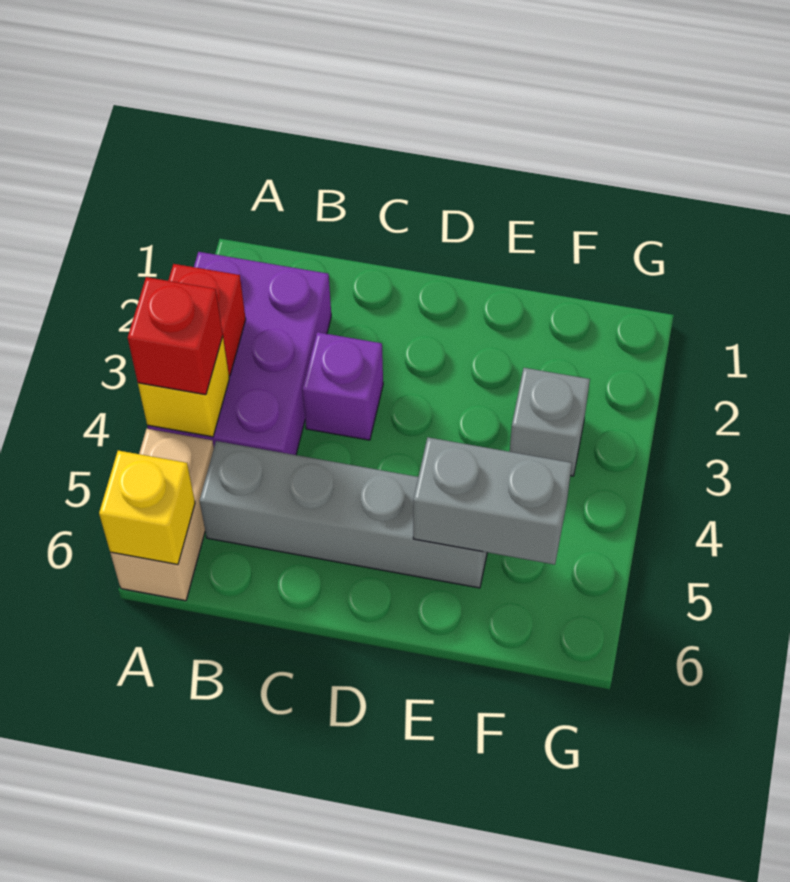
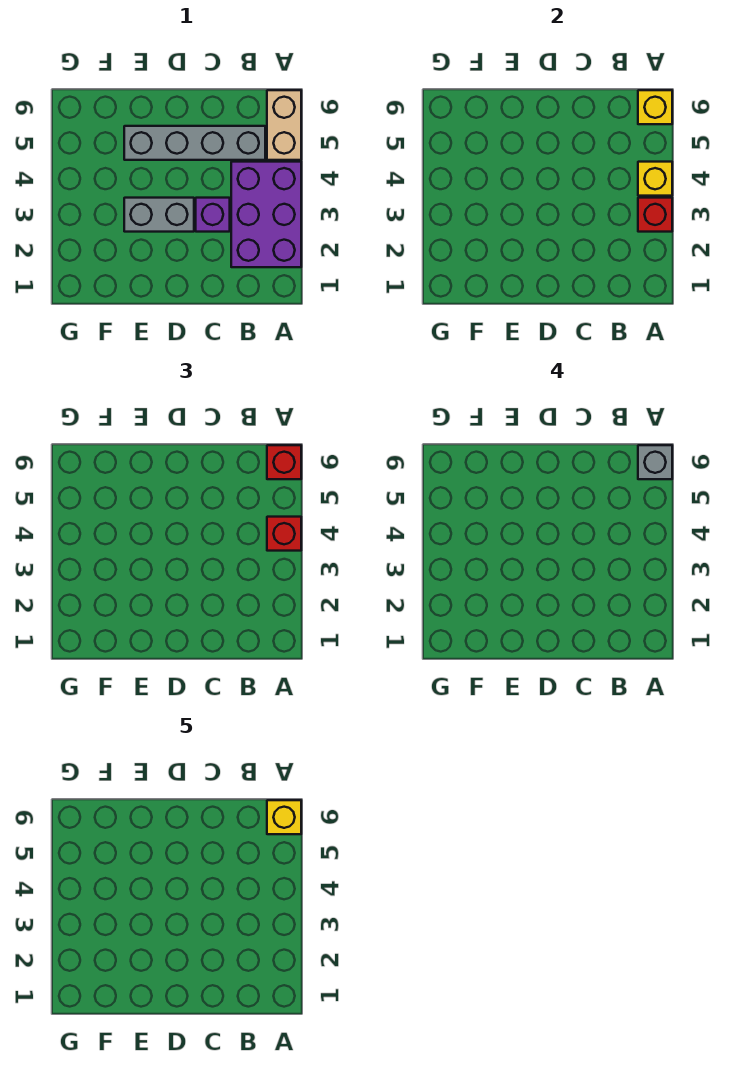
none -> red brick A6 level 3
none -> yellow brick A6 level 5
grey brick E5:F5 level 2 -> grey brick D3:E3 level 1
grey brick F3 level 1 -> grey brick A6 level 4

